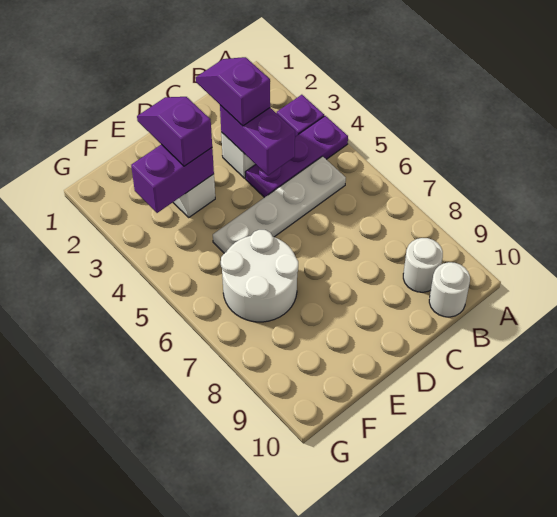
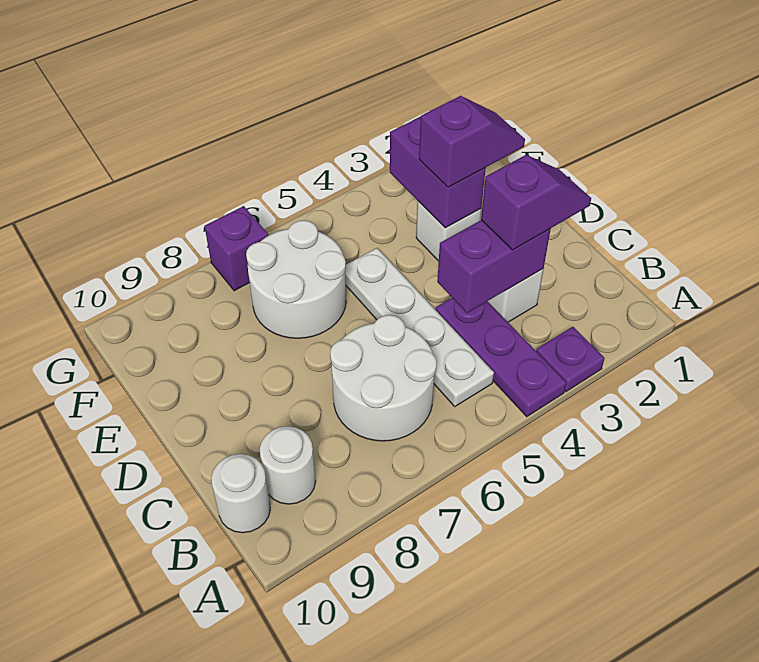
none -> white round brick B6:C7 level 1
none -> purple brick G7 level 1

